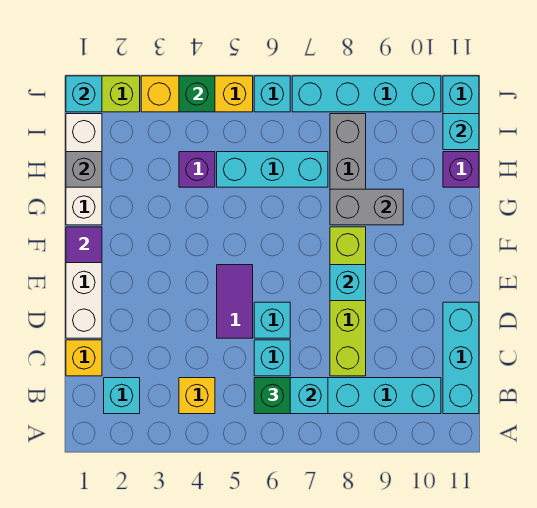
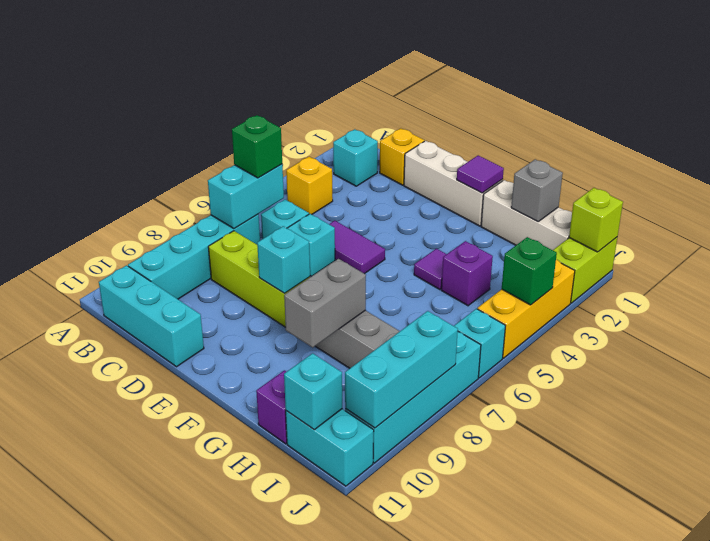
none -> purple tile G4 level 1
cyan brick H5:H7 level 1 -> cyan brick J8:J10 level 2
cyan brick J1 level 2 -> lime brick J1 level 2

